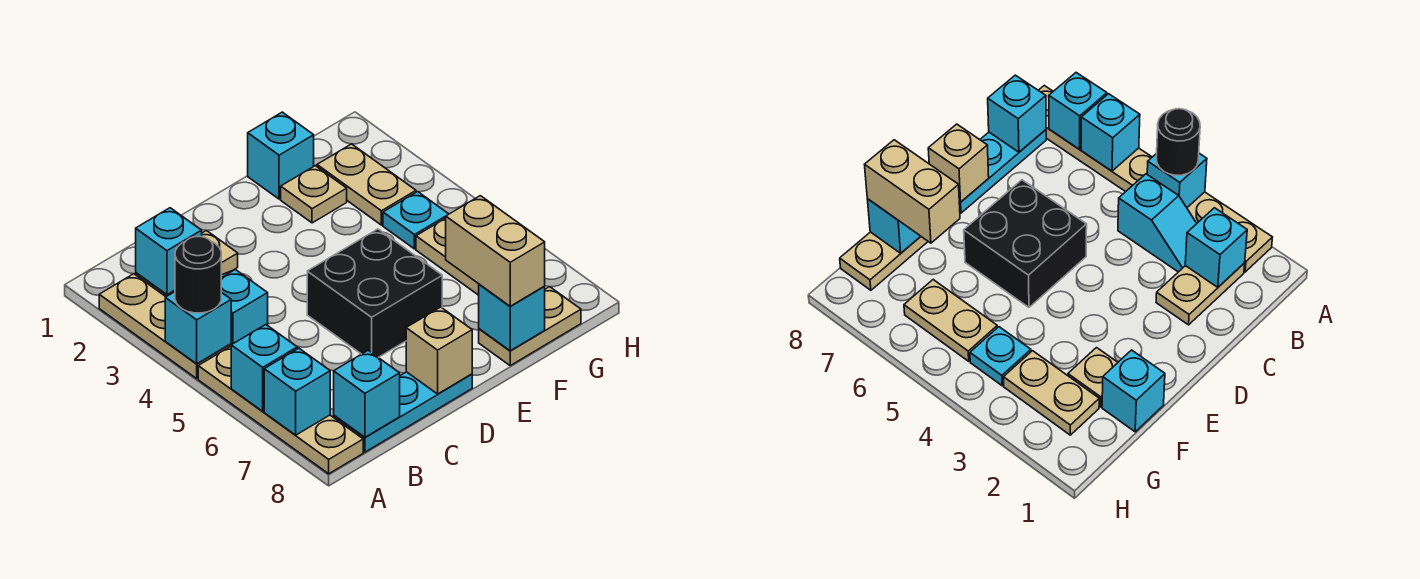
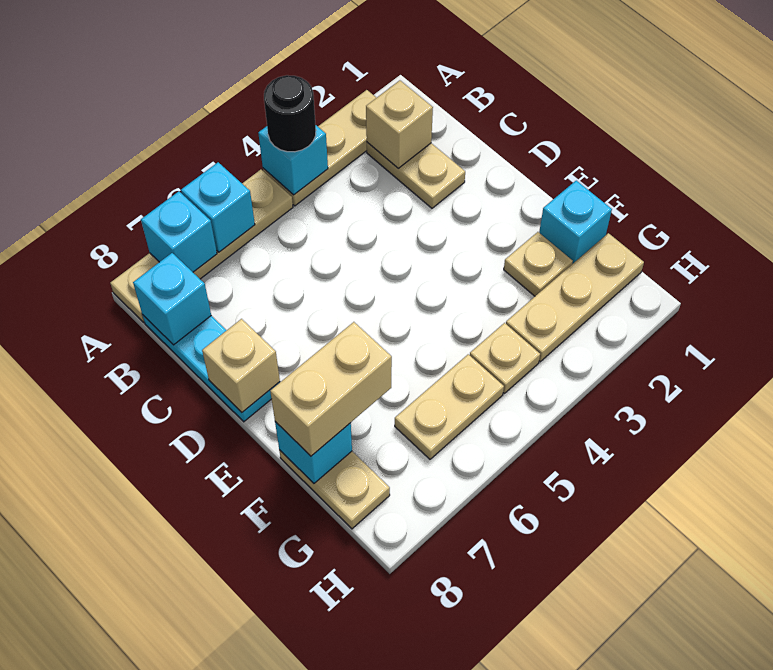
cyan brick B2 level 2 -> tan brick B2 level 2
cyan slope B3:B4 level 1 top 4 -> none
black brick D5:E6 level 1 -> none
tan plate G2:G3 level 1 -> tan plate G1:G3 level 1
cyan plate G4 level 1 -> tan plate G4 level 1

